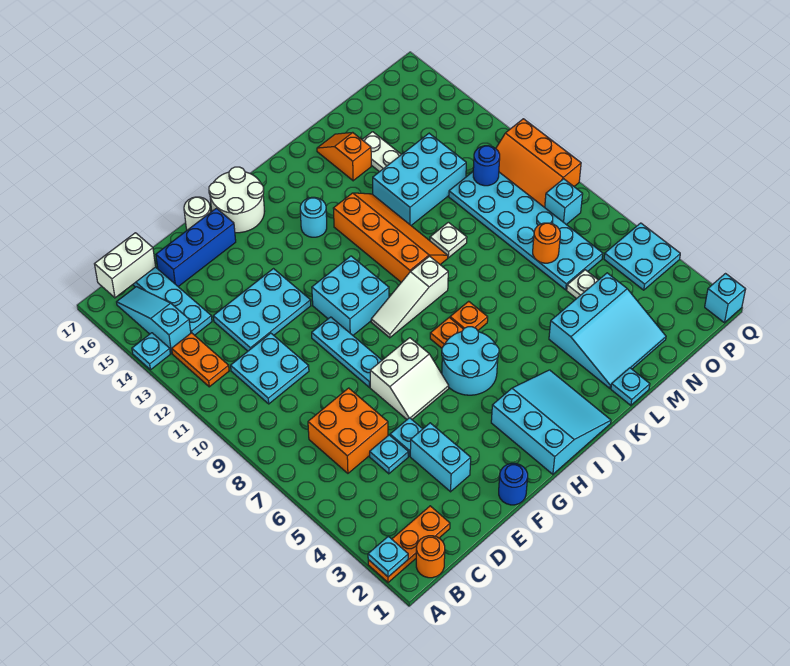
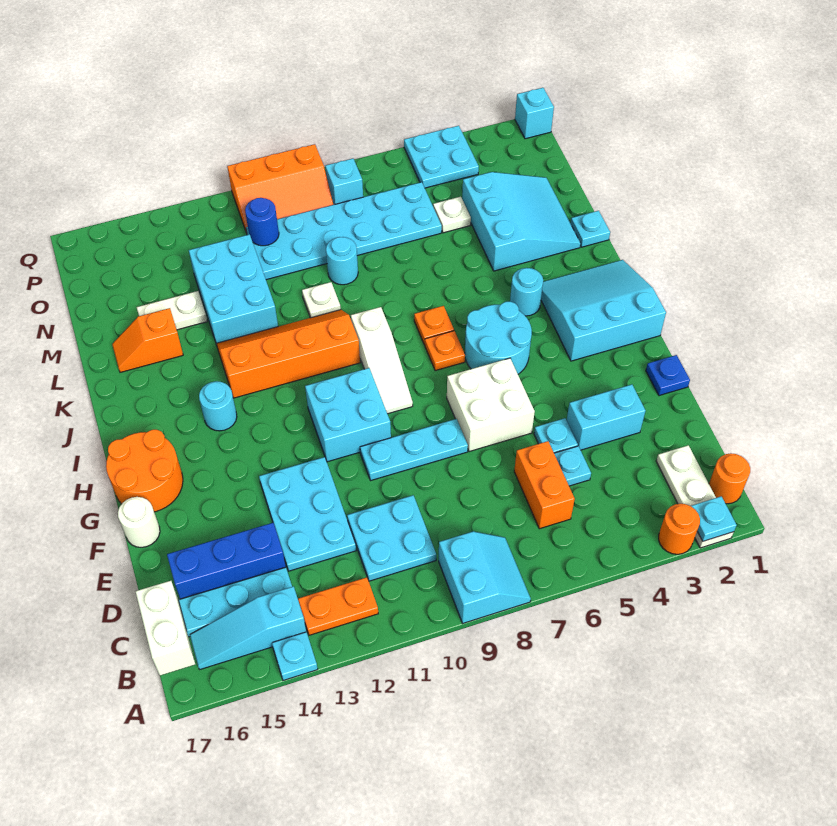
orange plate A2:C2 level 1 -> white plate A2:C2 level 1
none -> cyan slope A8:B9 level 1 top 9
orange brick C6:D7 level 1 -> orange brick C6:D6 level 1
blue brick D16:F16 level 1 -> blue brick D14:D16 level 1
blue round brick F1 level 1 -> blue plate F1 level 1
white slope F6:G7 level 1 top 7 -> white brick F6:G7 level 1
white round brick G16:H17 level 1 -> orange round brick G16:H17 level 1
none -> cyan round brick J4 level 1
none -> cyan round brick M9 level 1
orange round brick N7 level 2 -> orange round brick A3 level 1

